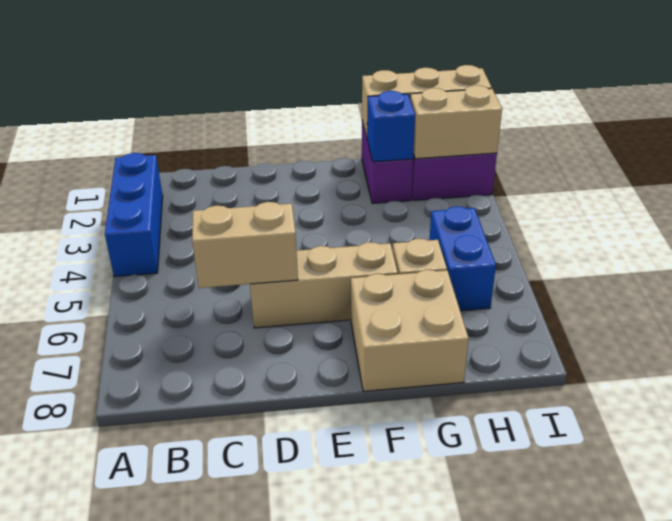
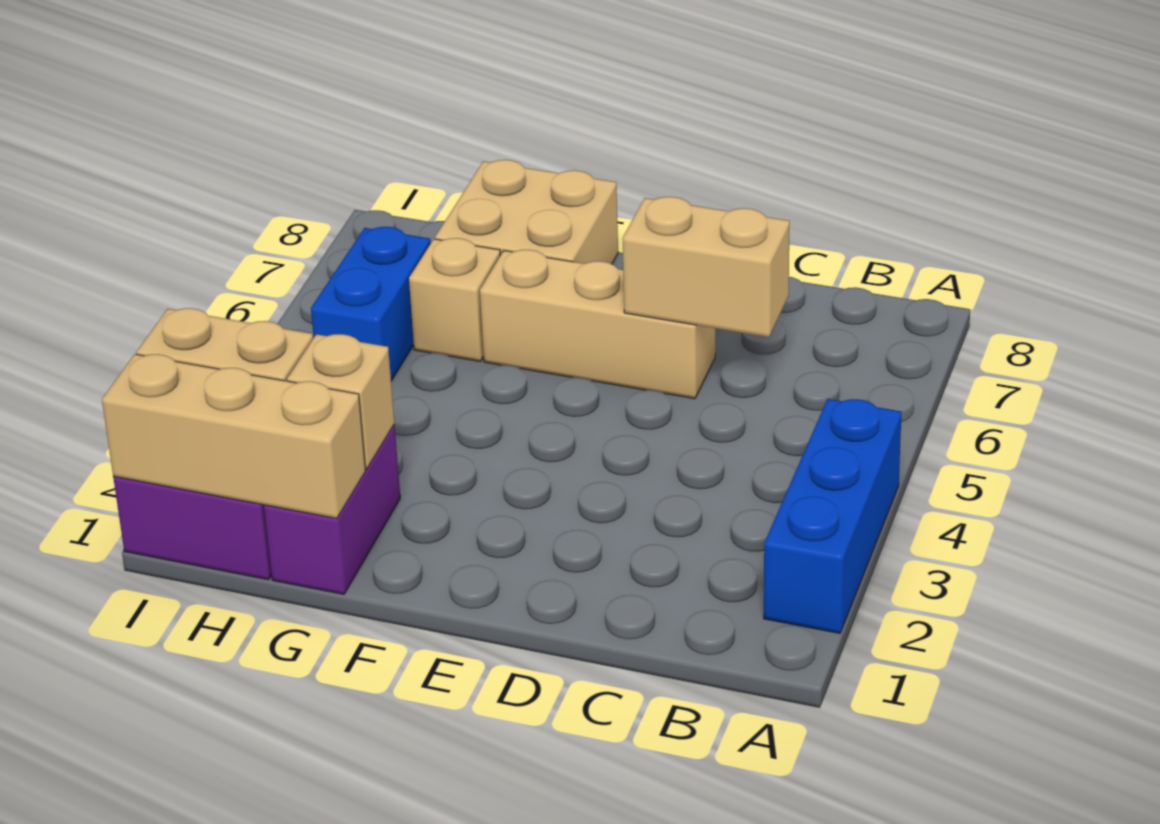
blue brick G2 level 2 -> tan brick G2 level 2

